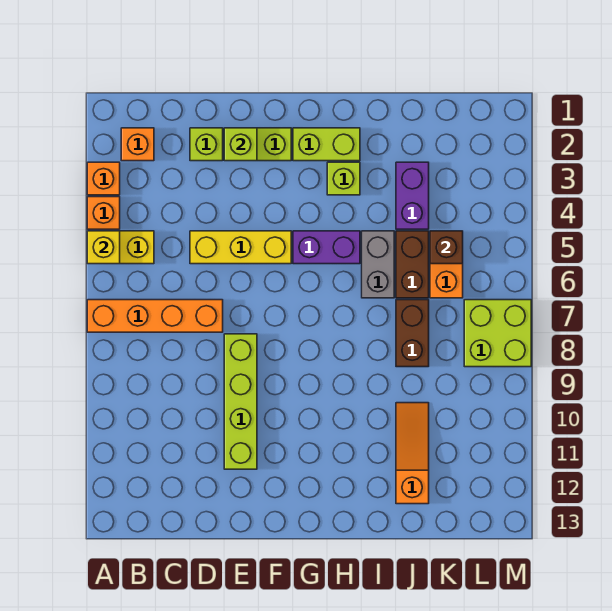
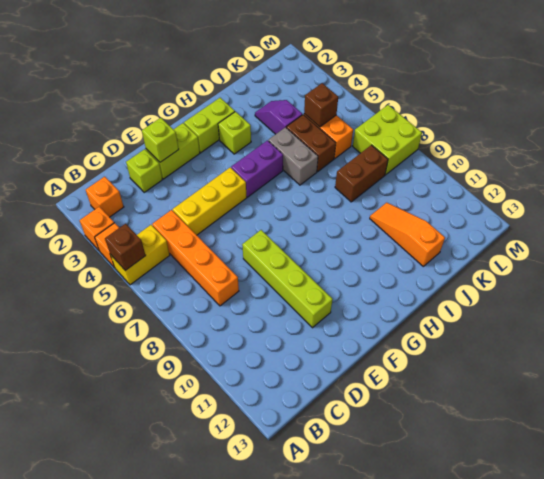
yellow brick A5 level 2 -> brown brick A5 level 2
orange brick A7:D7 level 1 -> orange brick C5:C8 level 1
purple brick J3:J4 level 1 -> purple slope J3:J4 level 1 top 4
brown brick J7:J8 level 1 -> brown brick J8:K8 level 1

